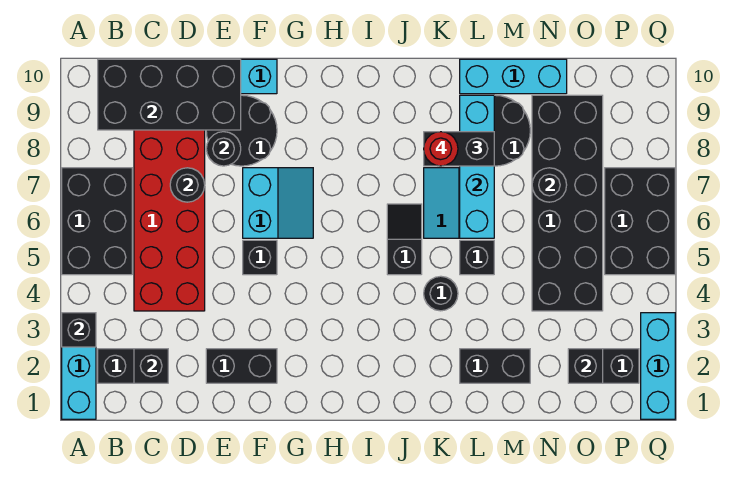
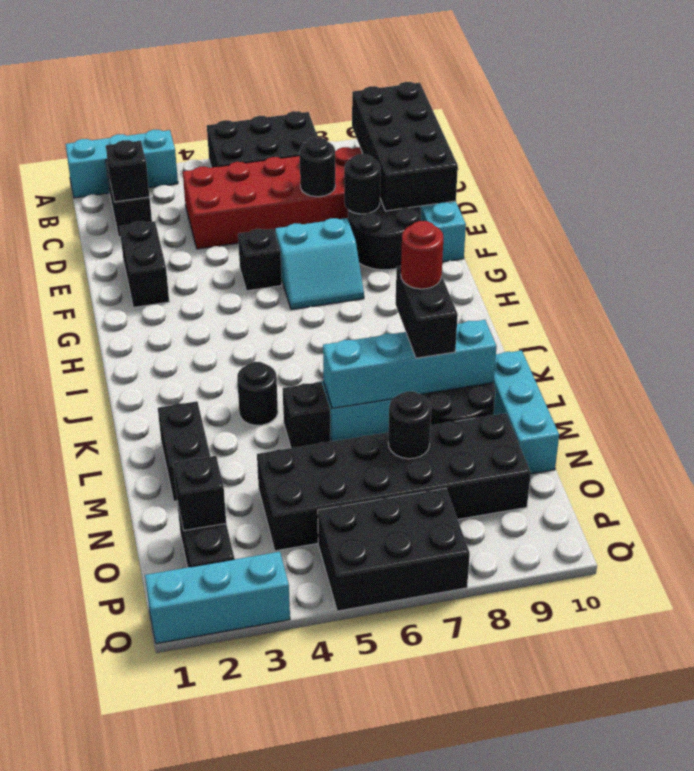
black brick A3 level 2 -> none
black slope J5:J6 level 1 top 5 -> none

